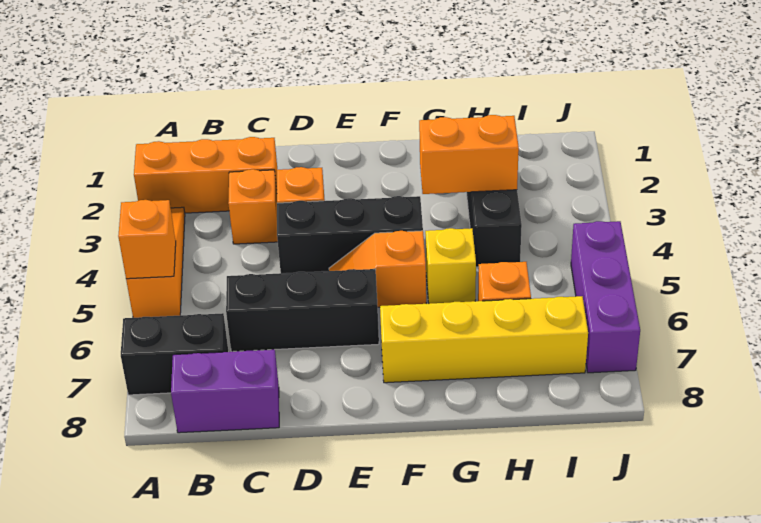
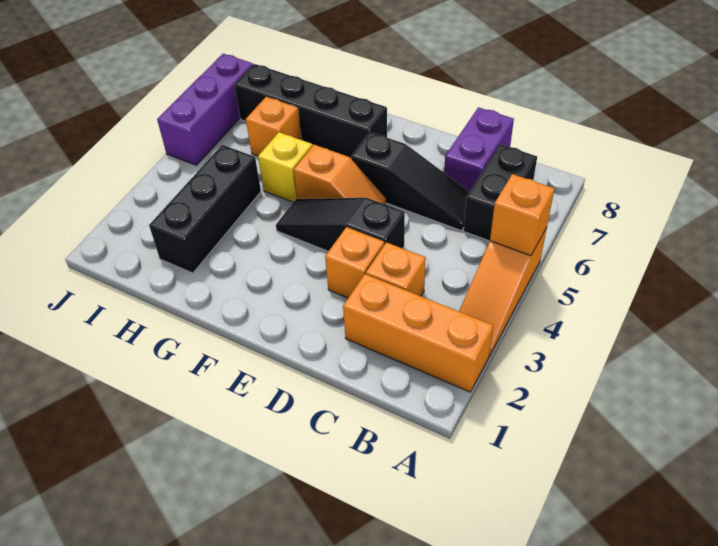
black brick A7:B7 level 1 -> black brick B6:B7 level 1
purple brick B8:C8 level 1 -> purple brick C7:C8 level 1
black brick C6:E6 level 1 -> black slope C6:E6 level 1 top E
black brick D4:F4 level 1 -> black slope D4:F4 level 1 top D
yellow brick F7:I7 level 1 -> black brick F7:I7 level 1
orange brick G3:H3 level 2 -> none

